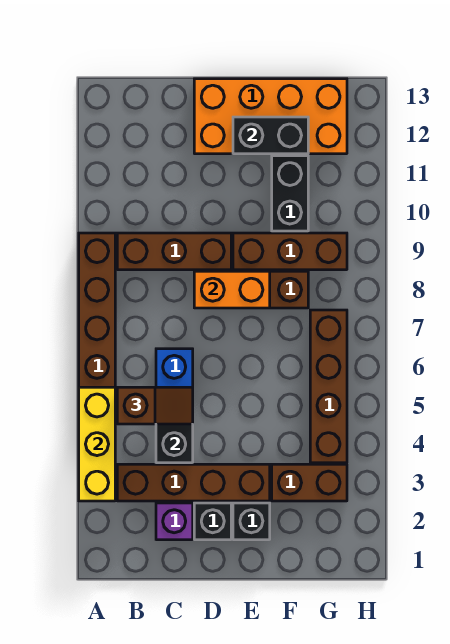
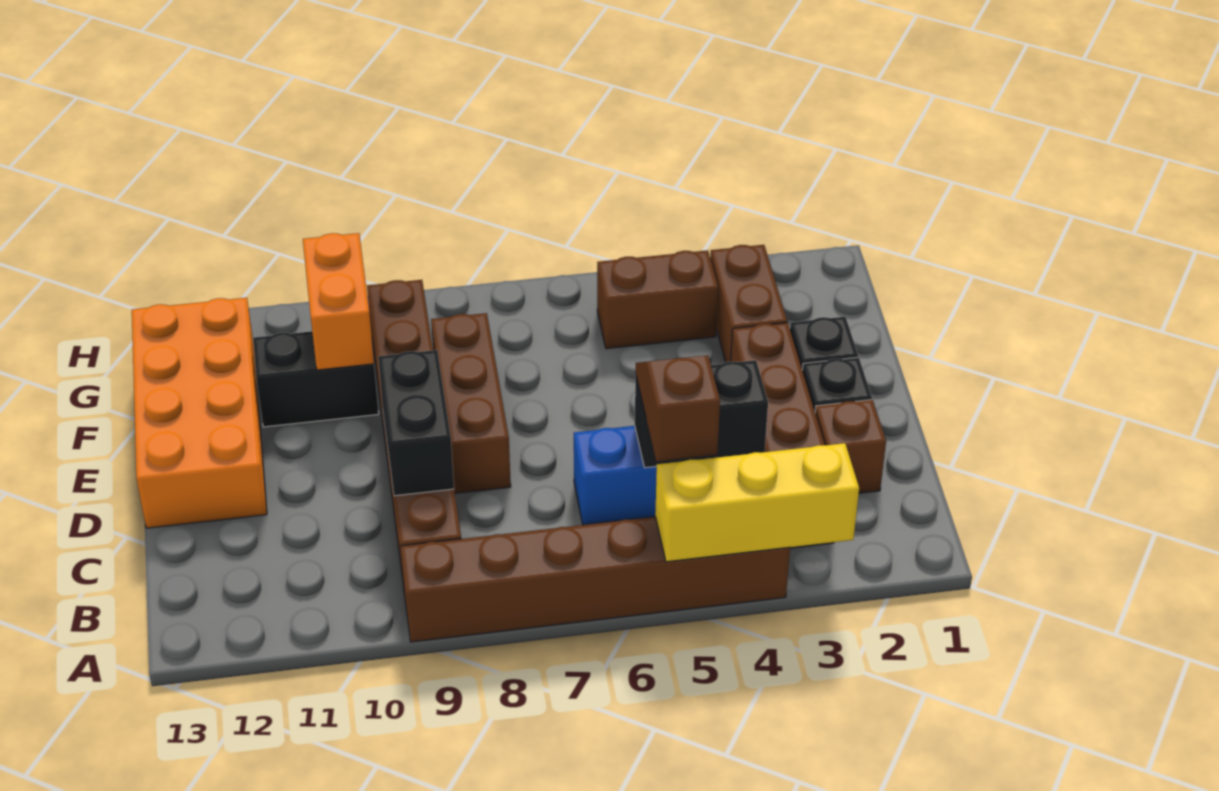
purple brick C2 level 1 -> brown brick C2 level 1
orange brick D8:E8 level 2 -> orange brick F10:G10 level 2
black brick E12:F12 level 2 -> black brick C9:D9 level 2
brown brick G4:G7 level 1 -> brown brick G4:G5 level 1

